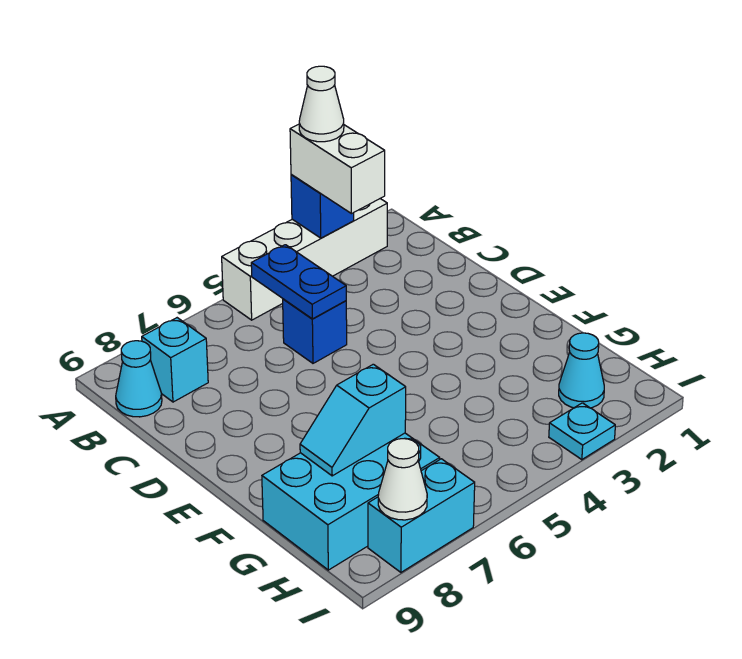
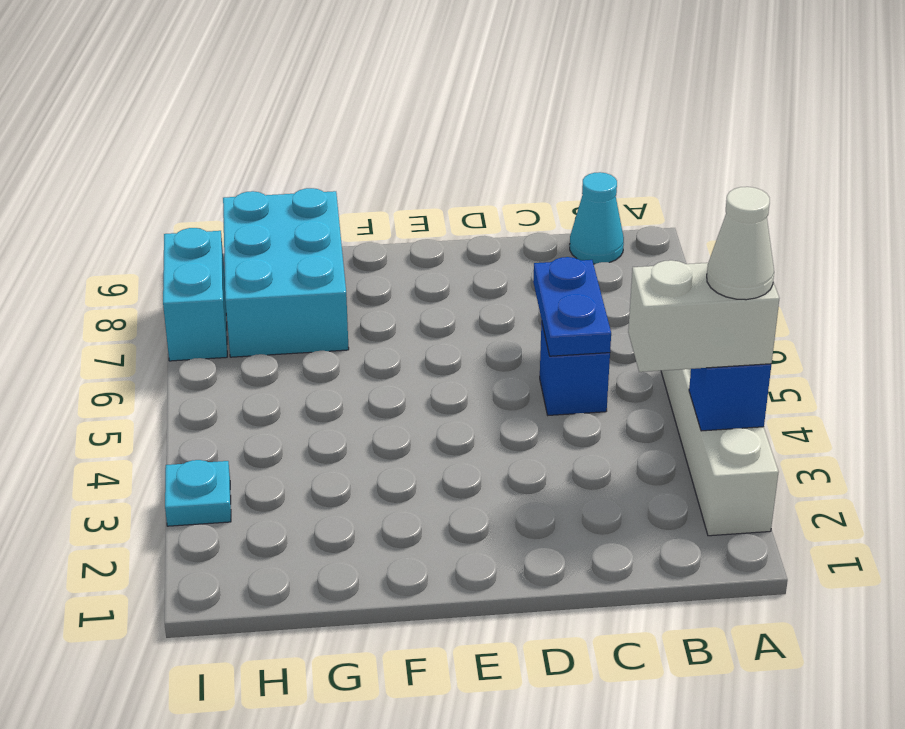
blue plate B5:C5 level 2 -> blue plate C5:C6 level 2
cyan brick B8 level 1 -> none
cyan slope G7:G8 level 2 top 7 -> none
cyan cone H2 level 1 -> none
white cone I8 level 2 -> none

